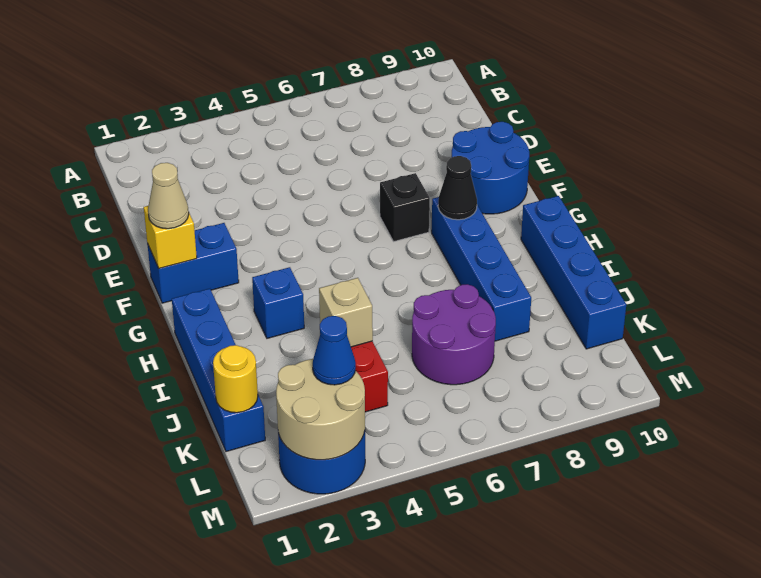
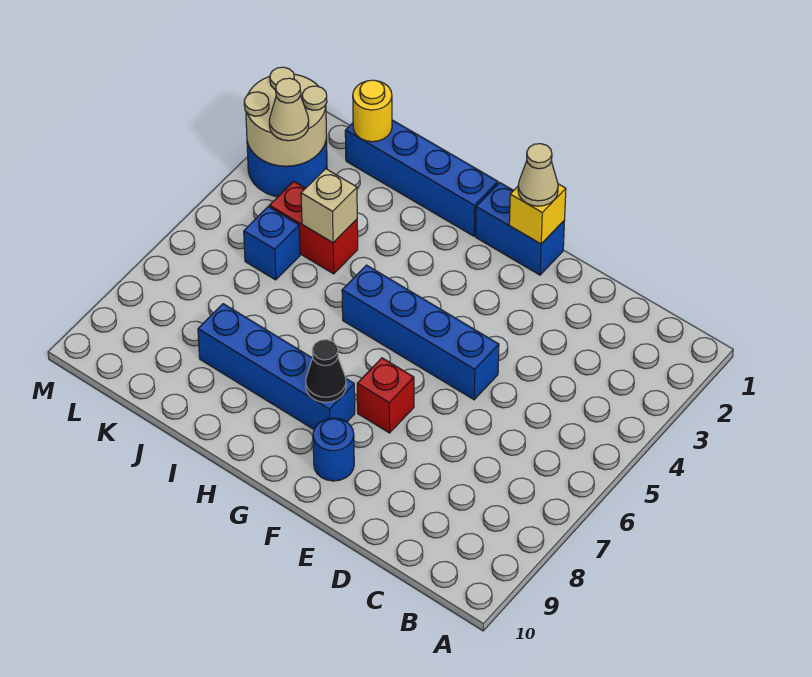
blue round brick E9:F10 level 1 -> blue round brick F9 level 1
blue brick F1:F2 level 1 -> blue brick F1:G1 level 1
black brick F7 level 1 -> red brick F7 level 1
blue brick H3 level 1 -> blue brick K5 level 1
blue brick H10:K10 level 1 -> blue brick E5:H5 level 1
purple round brick J6:K7 level 1 -> none
blue cone L3 level 3 -> tan cone L3 level 3

